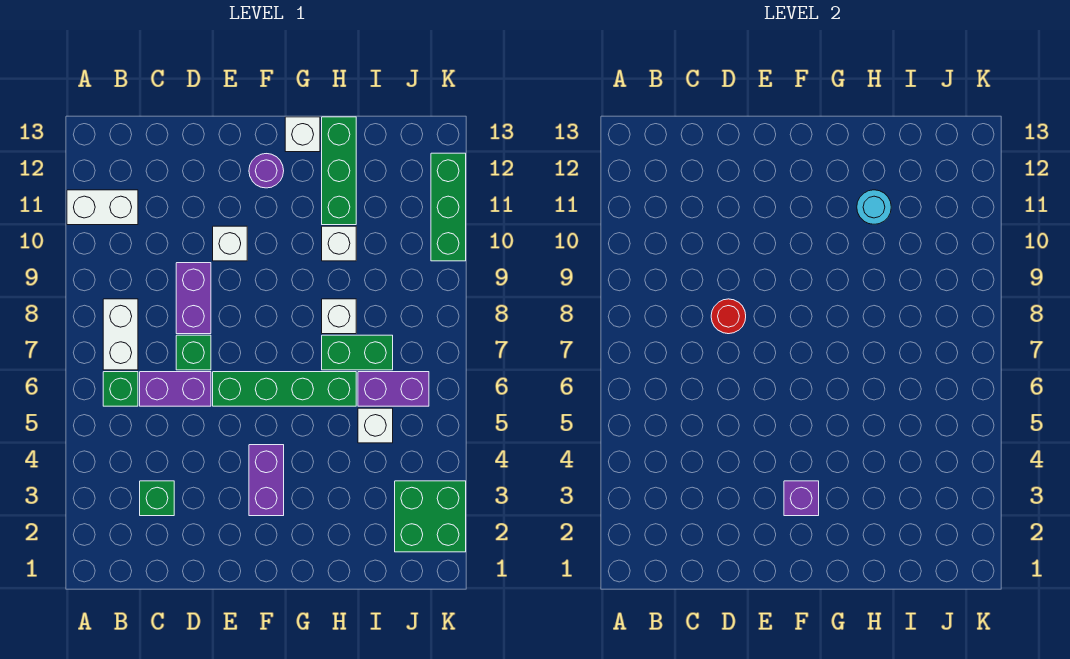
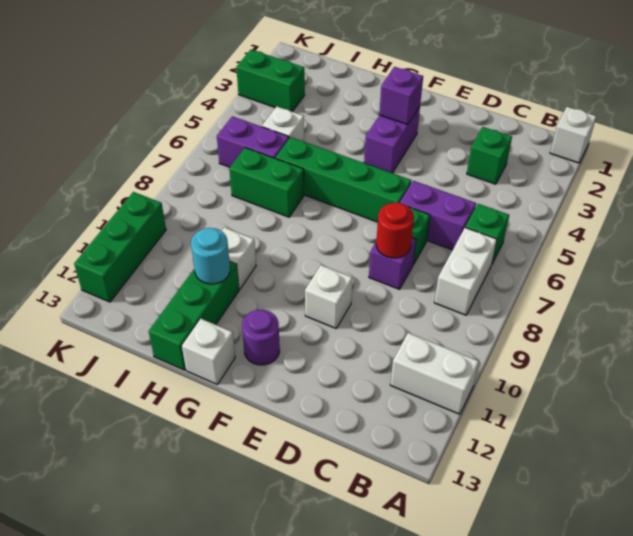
purple brick D8:D9 level 1 -> purple brick D8 level 1
white brick H8 level 1 -> white brick A1 level 1
green brick J2:K3 level 1 -> green brick J3:K3 level 1

